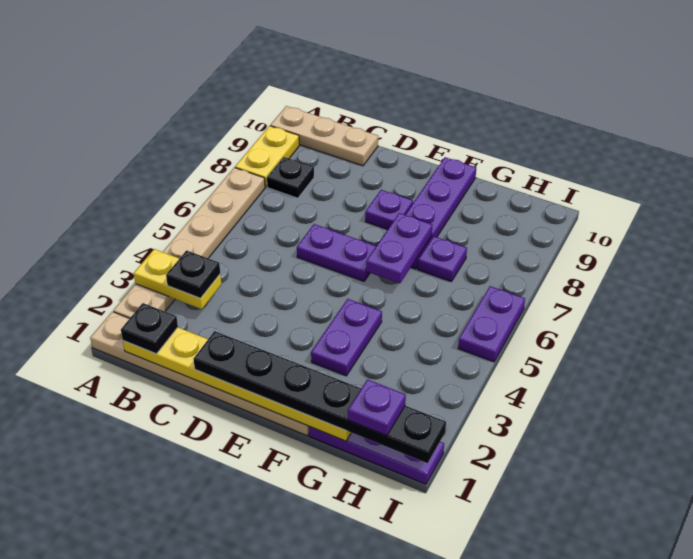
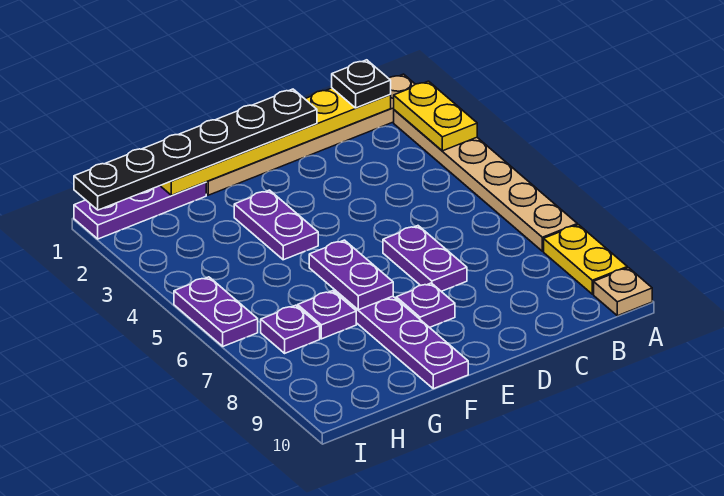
yellow plate A3:B3 level 2 -> yellow plate A2:A3 level 2
tan plate A10:C10 level 1 -> tan plate A10 level 1
black plate B3 level 3 -> none
black plate B8 level 1 -> none
purple plate D6:E6 level 1 -> purple plate D6:D7 level 1
purple plate H1 level 4 -> purple plate H7 level 1

